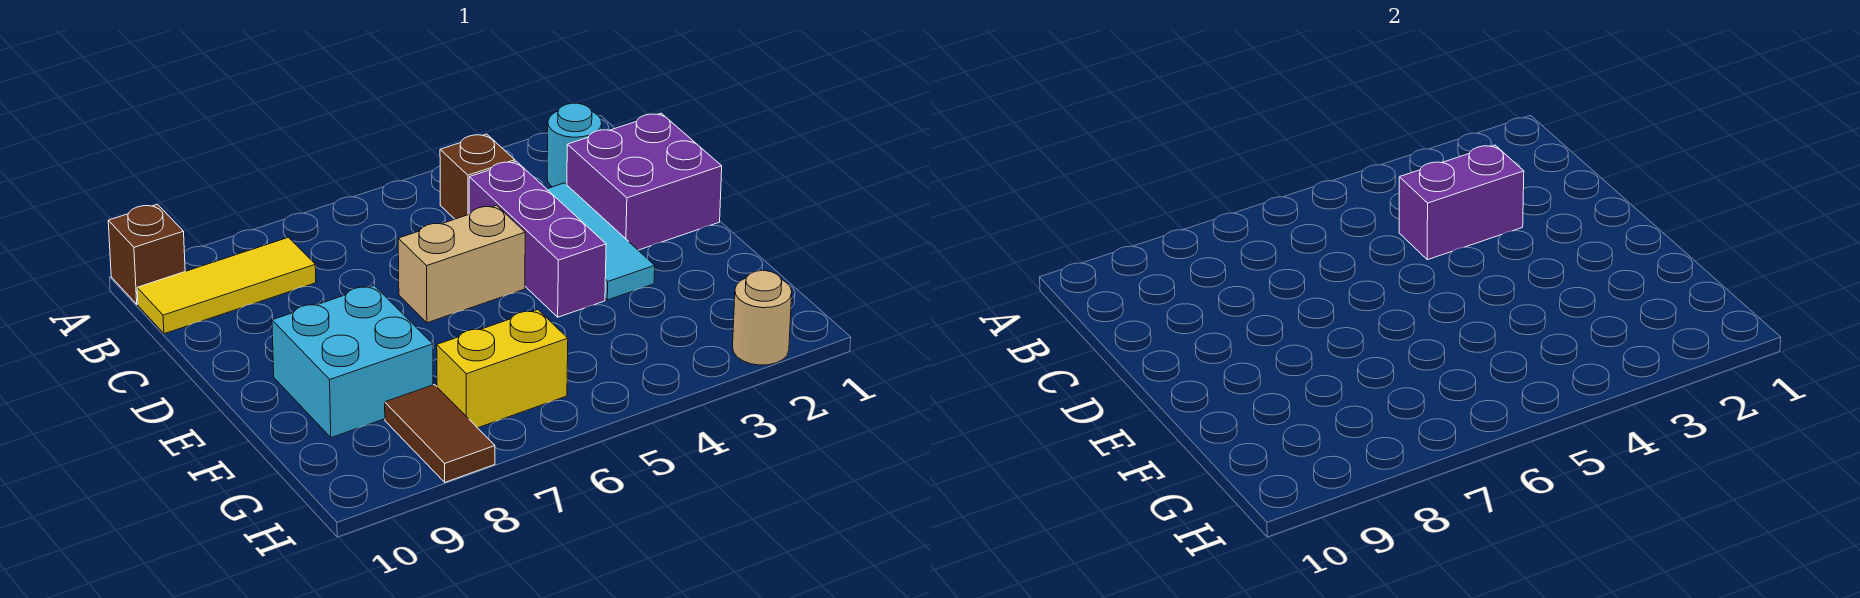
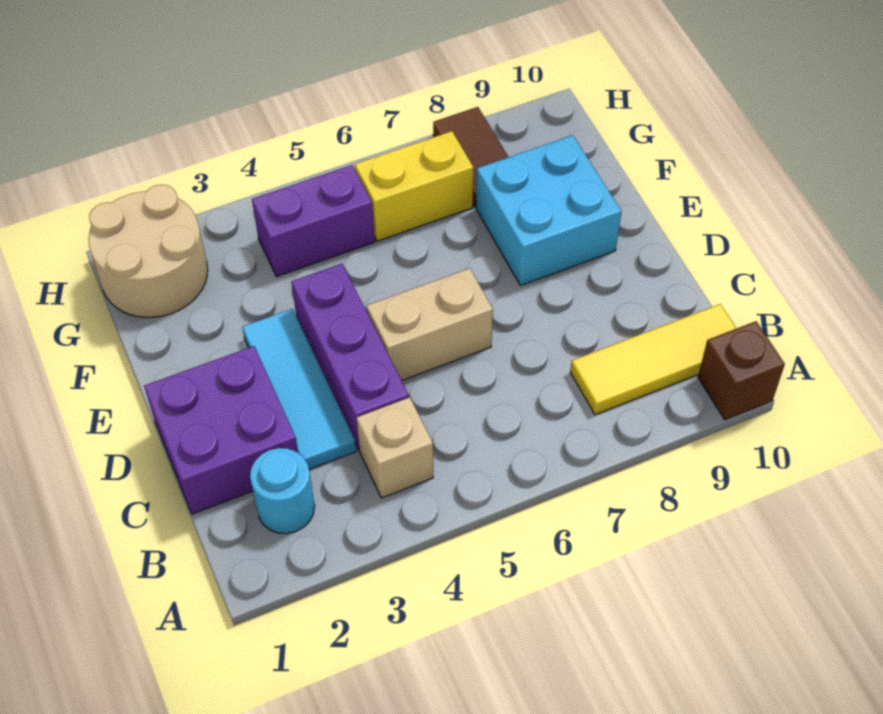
brown brick B4 level 1 -> tan brick B4 level 1
purple brick C3:C4 level 2 -> purple brick G4:G5 level 1
tan round brick H2 level 1 -> tan round brick G1:H2 level 1

